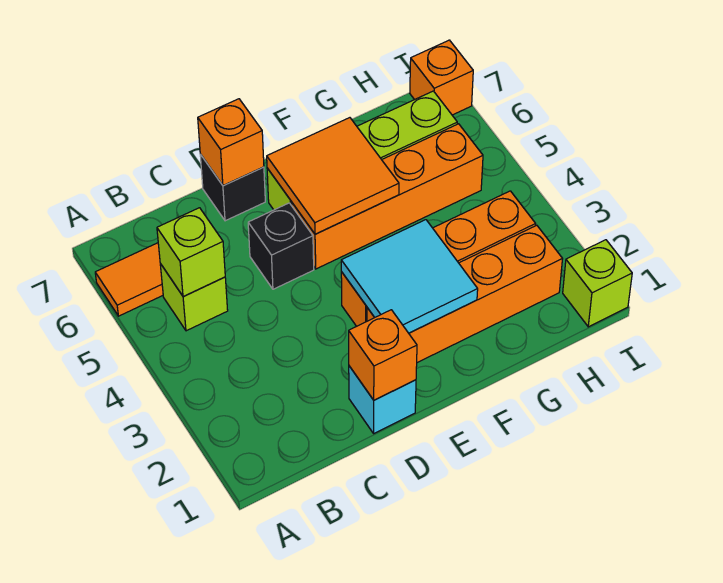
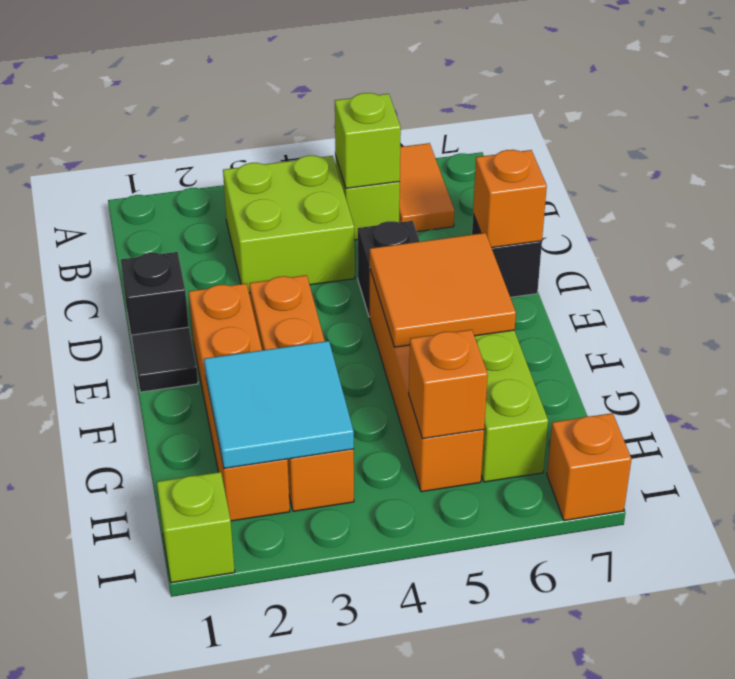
none -> lime brick B3:C4 level 1
cyan brick D1 level 1 -> black brick D1 level 1
orange brick D1 level 2 -> orange brick H5 level 2
none -> black tile E1 level 1
cyan tile E2:F3 level 2 -> cyan tile G2:H3 level 2

